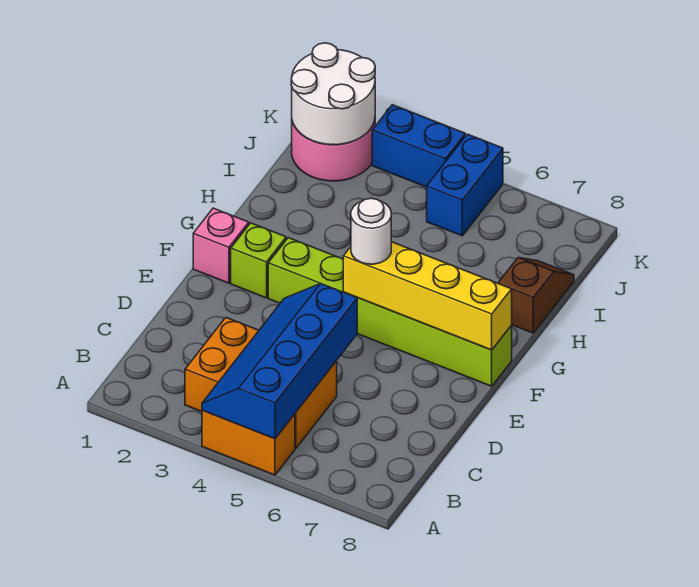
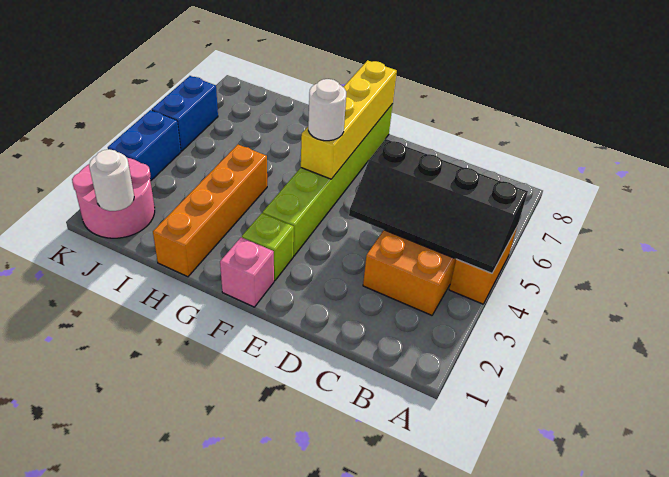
blue slope A4:D5 level 2 top 5 -> black slope A4:D5 level 2 top 5
none -> orange brick H1:H4 level 1
brown slope H8:I8 level 1 top H -> none
white round brick J1:K2 level 2 -> white round brick J1 level 2
blue brick J5:K5 level 1 -> blue brick K5:K6 level 1

